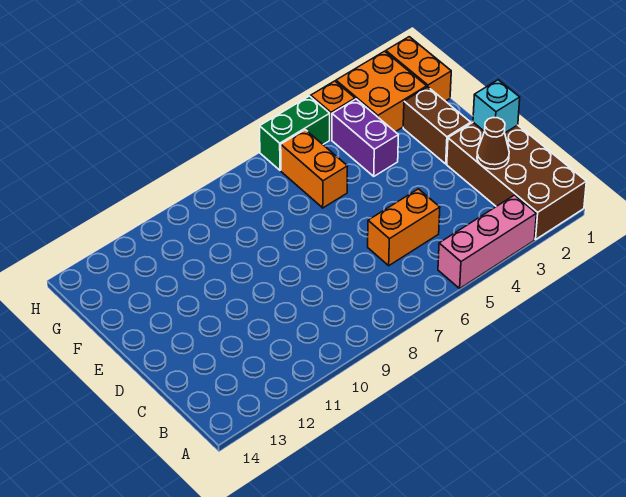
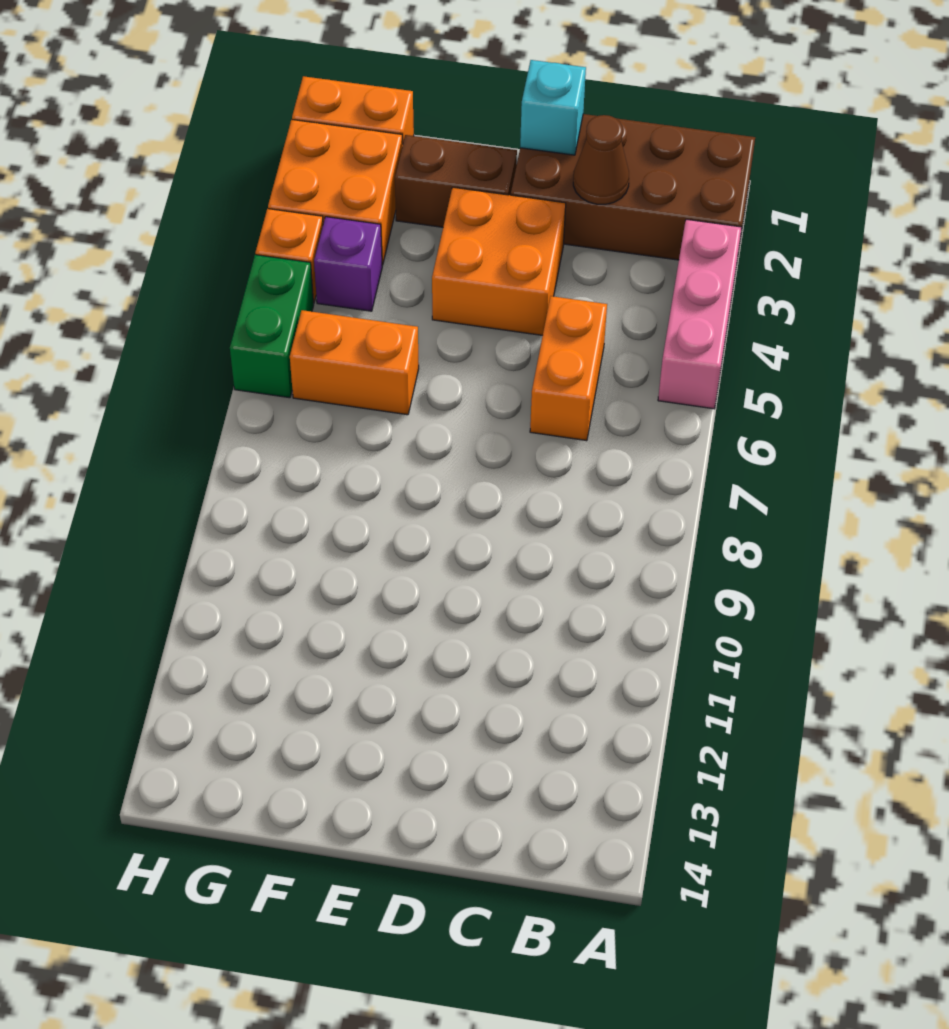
none -> orange brick D3:E4 level 1
purple brick F4:G4 level 1 -> purple brick G4 level 1

